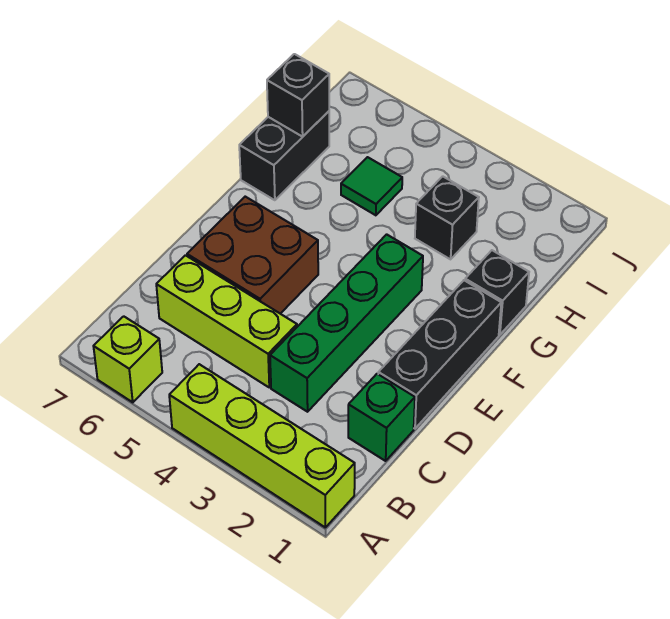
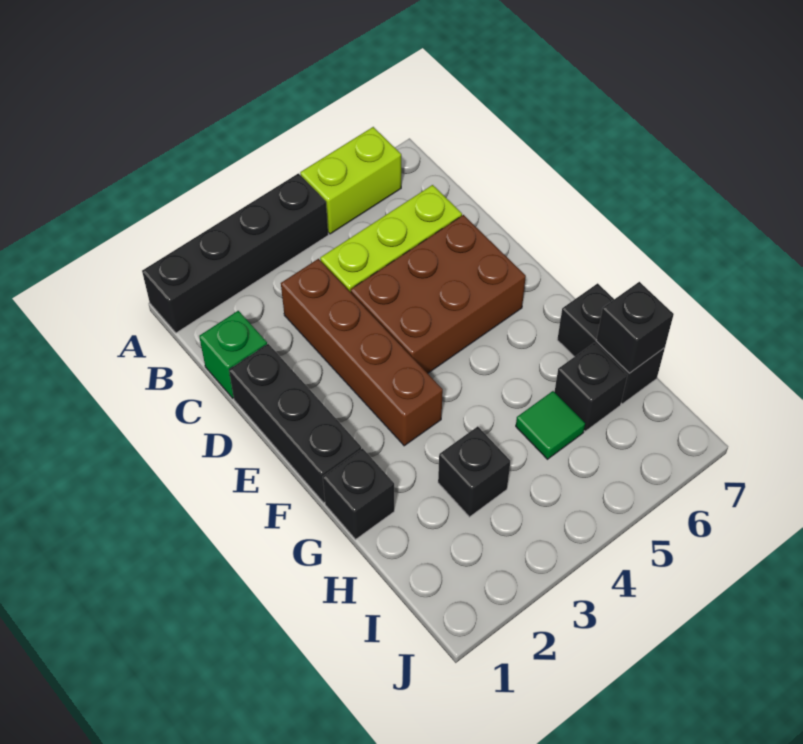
lime brick A1:A4 level 1 -> black brick A1:A4 level 1
lime brick A6 level 1 -> lime brick A5:A6 level 1
green brick C3:F3 level 1 -> brown brick C3:F3 level 1
brown brick D5:E6 level 1 -> brown brick D4:E6 level 1
none -> black brick H6 level 1

